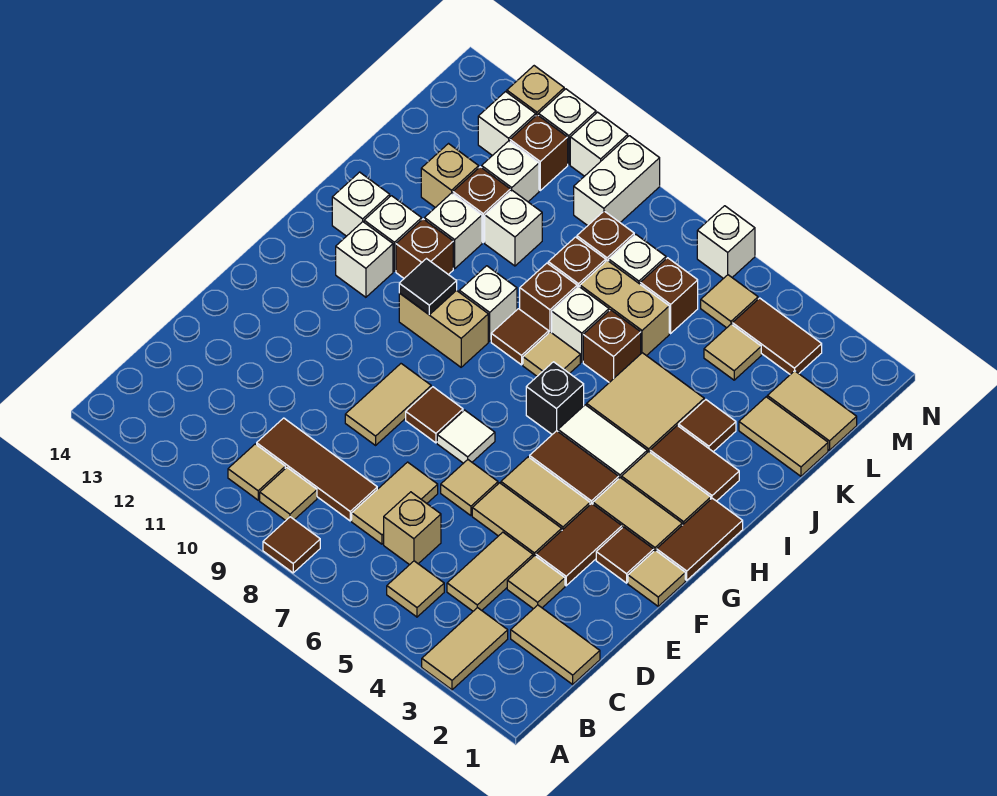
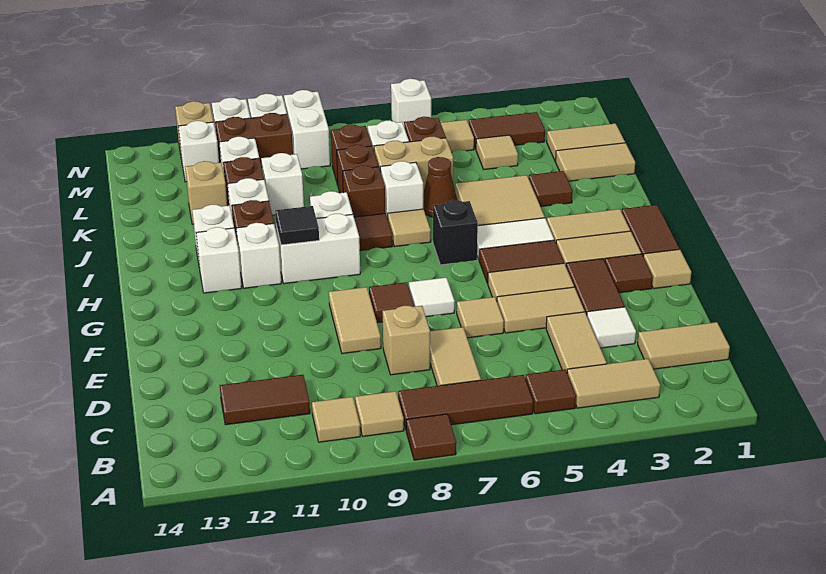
tan tile A3:B3 level 1 -> tan tile B3:B4 level 1
tan tile B5 level 1 -> brown tile B5 level 1
tan brick C6 level 1 -> tan brick D8 level 1
brown tile C8:C10 level 1 -> brown tile B6:B8 level 1
tan tile D3 level 1 -> white tile D3 level 1
tan brick H9:H10 level 1 -> white brick H9:H10 level 1
brown tile I2:I3 level 1 -> brown tile C11:C12 level 1
white brick I13 level 1 -> white brick H11 level 1
brown brick J6 level 1 -> brown cone J6 level 1
brown brick M11 level 1 -> brown brick M10:M11 level 1

